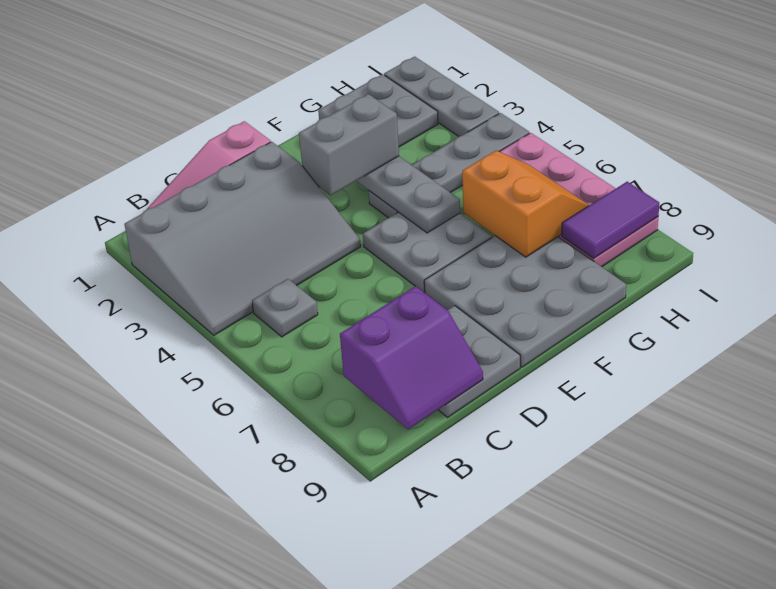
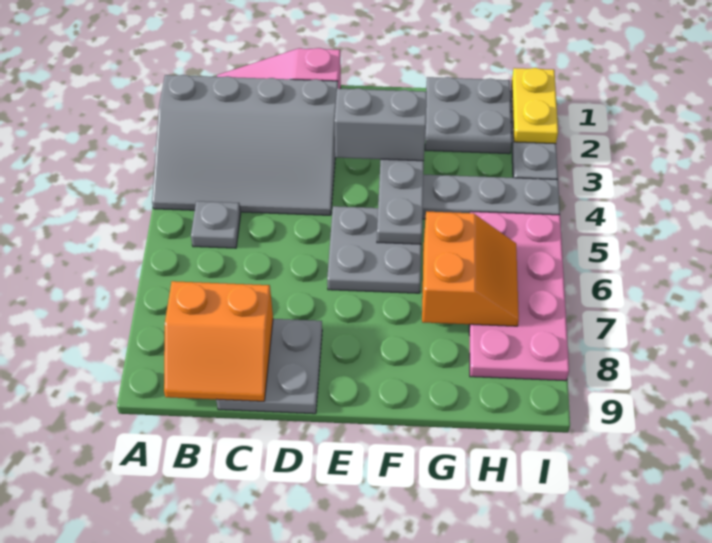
purple slope B8:C9 level 2 top 8 -> orange slope B8:C9 level 2 top 8
grey plate E7:G9 level 1 -> none
purple tile H8:I8 level 2 -> none
none -> yellow plate I1:I2 level 2

